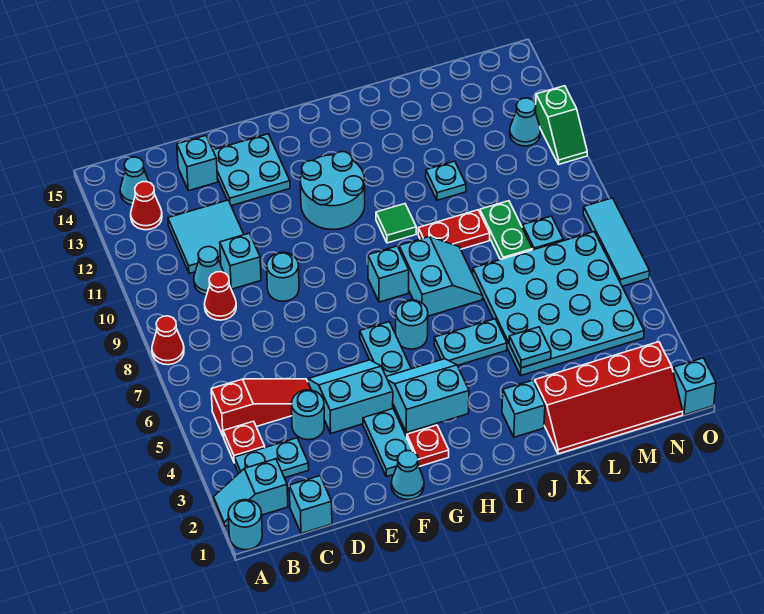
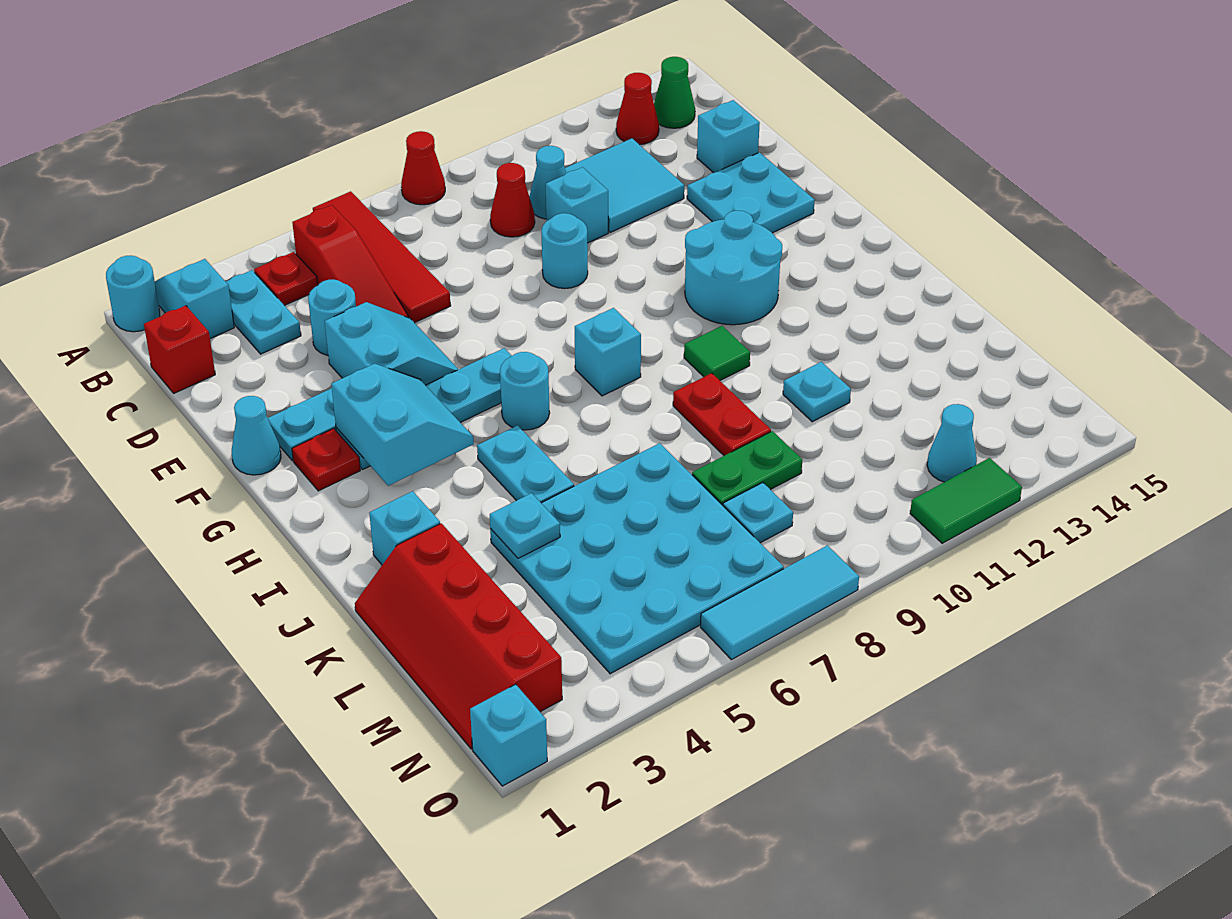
none -> red tile A6:D6 level 1
cyan cone B14 level 1 -> green cone B14 level 1
cyan brick C1 level 1 -> red brick C1 level 1
cyan slope I7:J8 level 1 top I -> none
green slope O11:O12 level 1 top 12 -> green tile O11:O12 level 1

